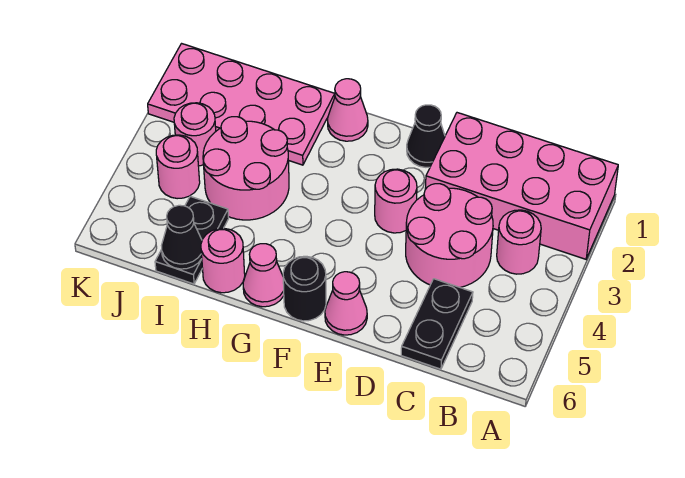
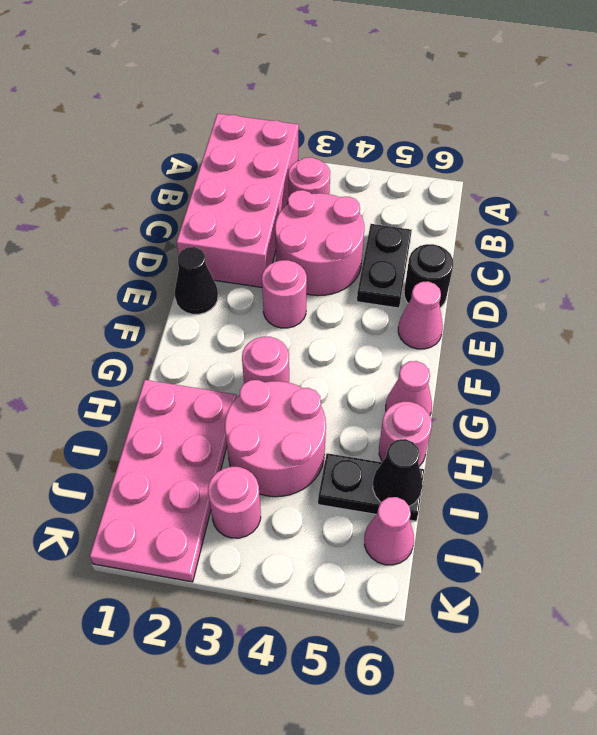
black plate C5:C6 level 1 -> black plate C5:D5 level 1
black round brick F6 level 1 -> black round brick D6 level 1
pink cone G1 level 1 -> pink cone J6 level 1
pink round brick J4 level 1 -> pink round brick G3 level 1

